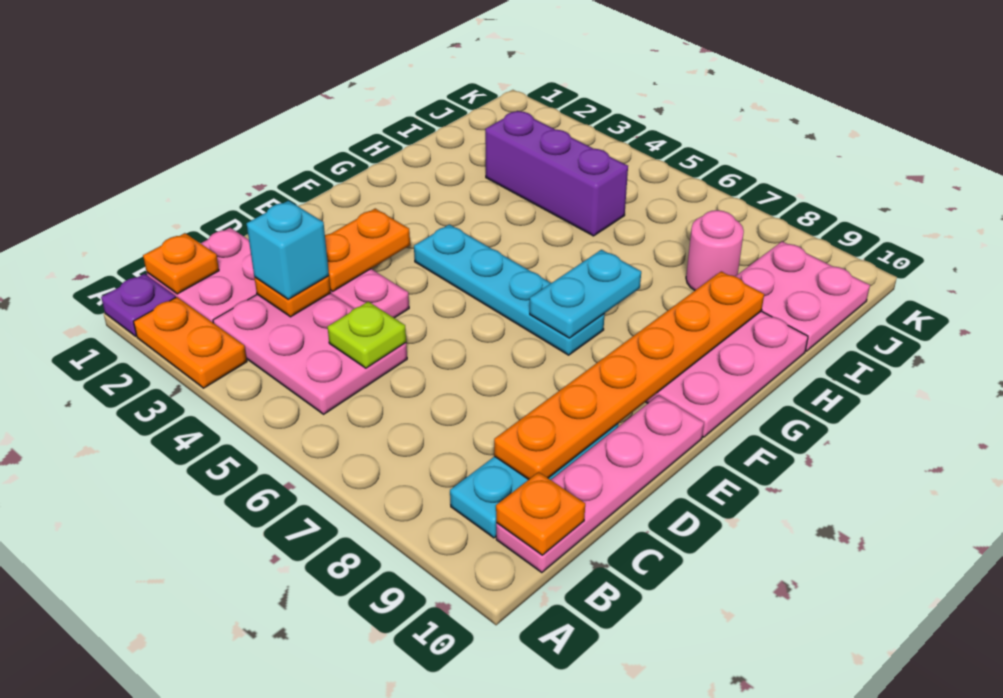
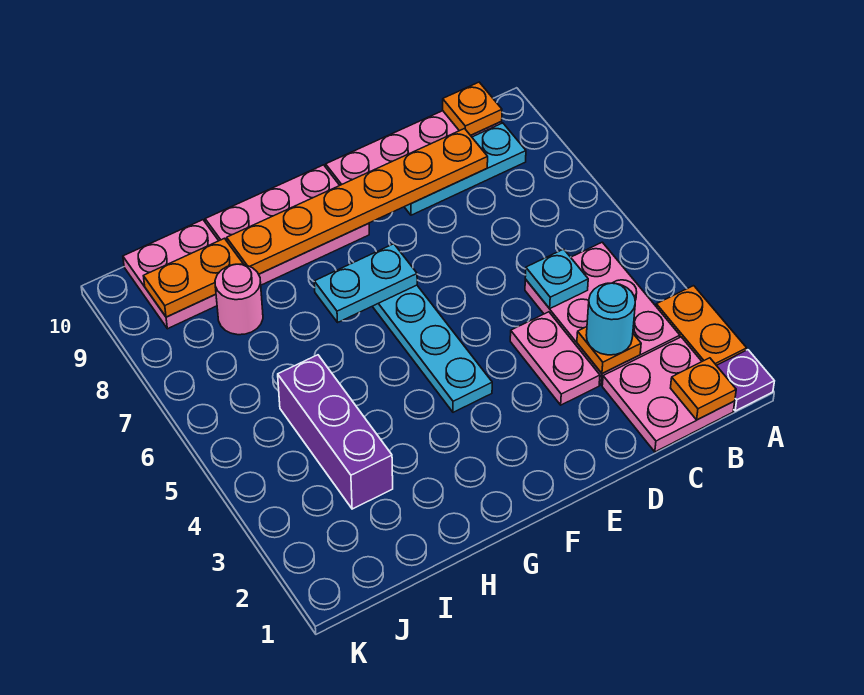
cyan brick C3 level 3 -> cyan round brick C3 level 3
lime plate C5 level 2 -> cyan plate C5 level 2
orange plate D3:E3 level 2 -> orange plate I9:J9 level 2

